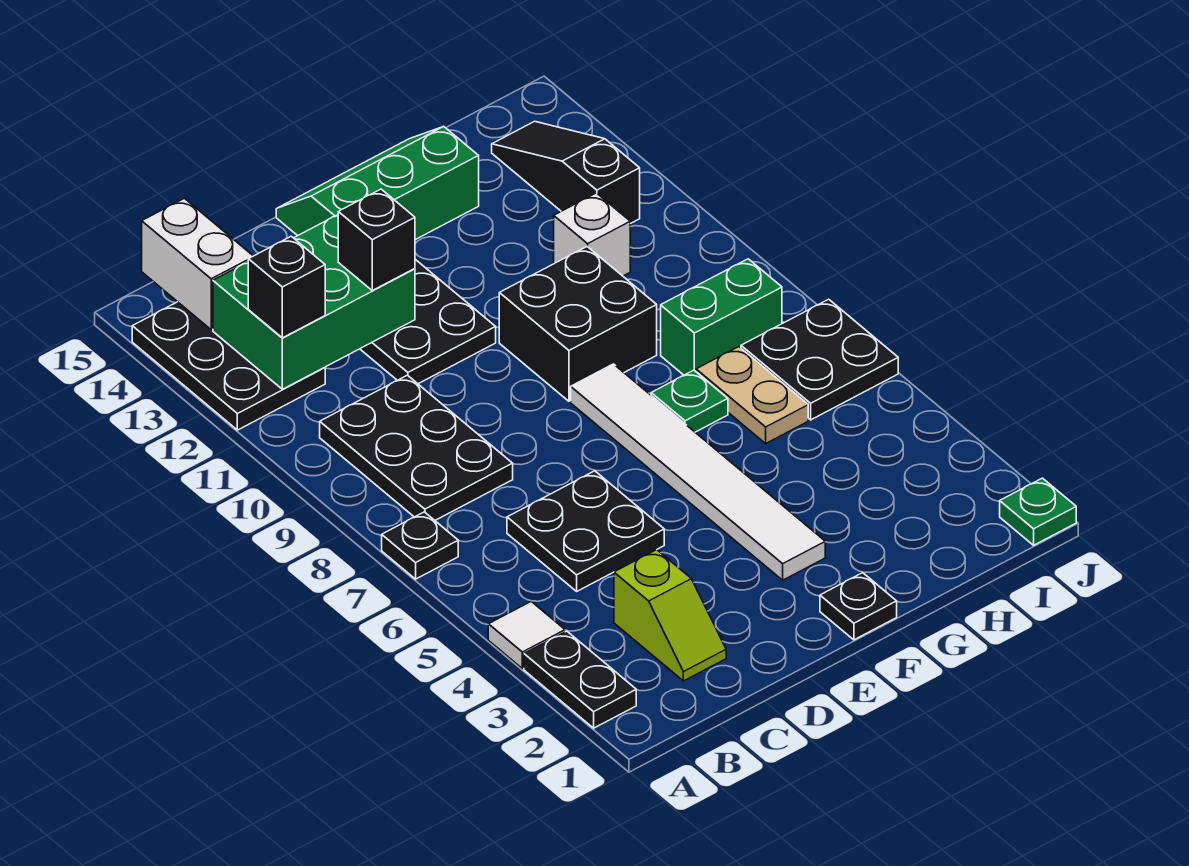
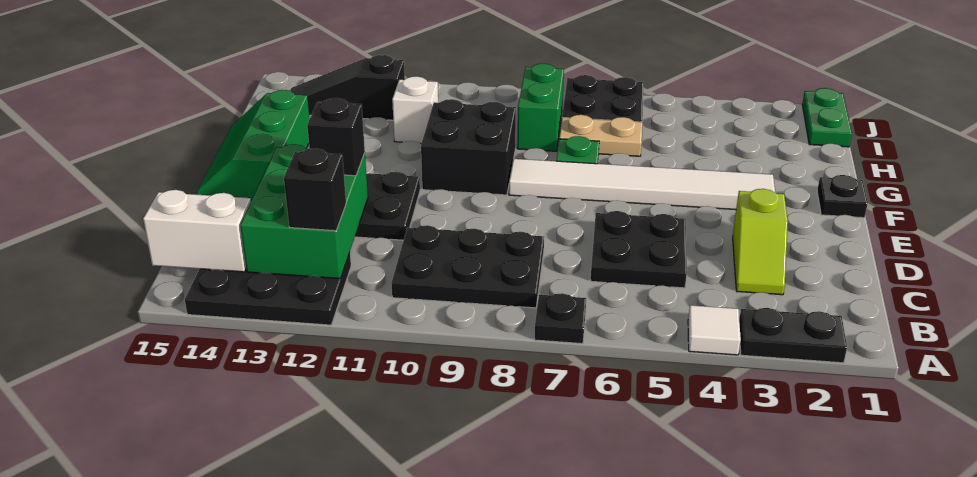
lime slope C2:C3 level 1 top 3 -> lime slope C3:D3 level 1 top D
green plate J1 level 1 -> green plate I1:J1 level 1

